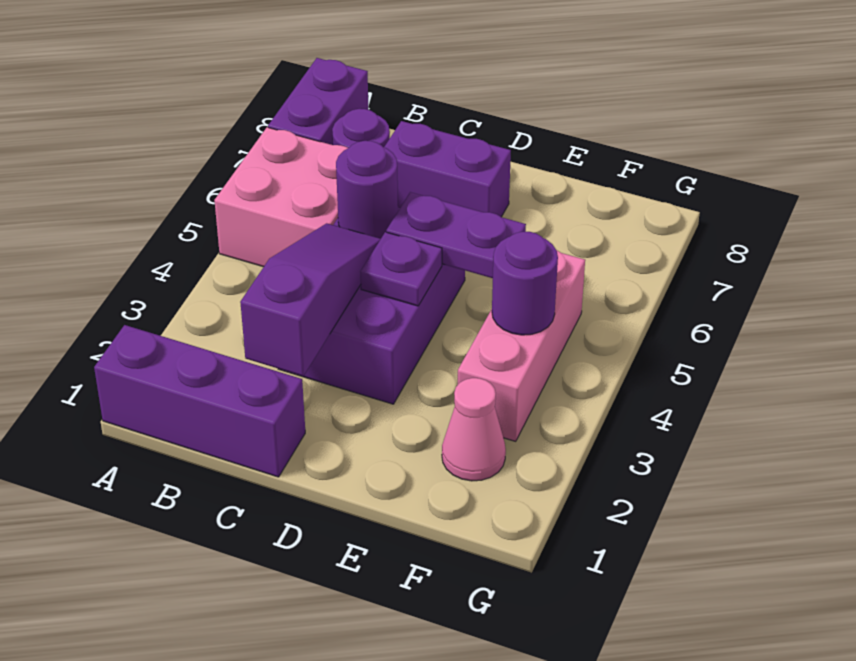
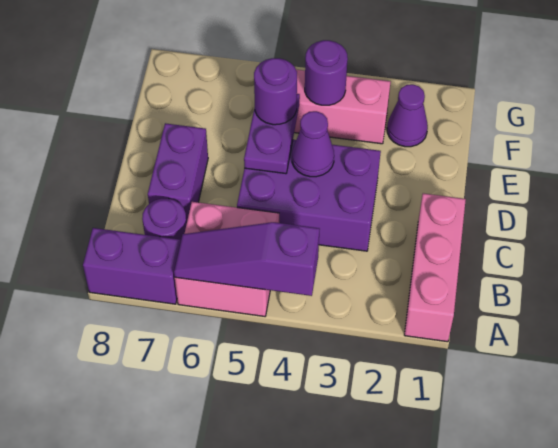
purple brick A1:C1 level 1 -> pink brick A1:C1 level 1
purple slope C2:C4 level 2 top 2 -> purple slope A4:A6 level 2 top 4
purple round brick C5 level 2 -> purple round brick E5 level 3
purple plate D4 level 2 -> purple cone D4 level 2
pink cone F2 level 1 -> purple cone F2 level 1

